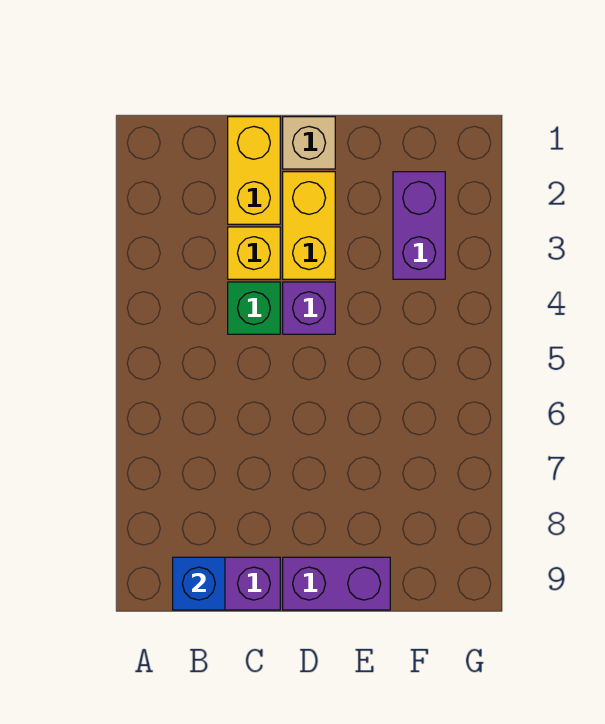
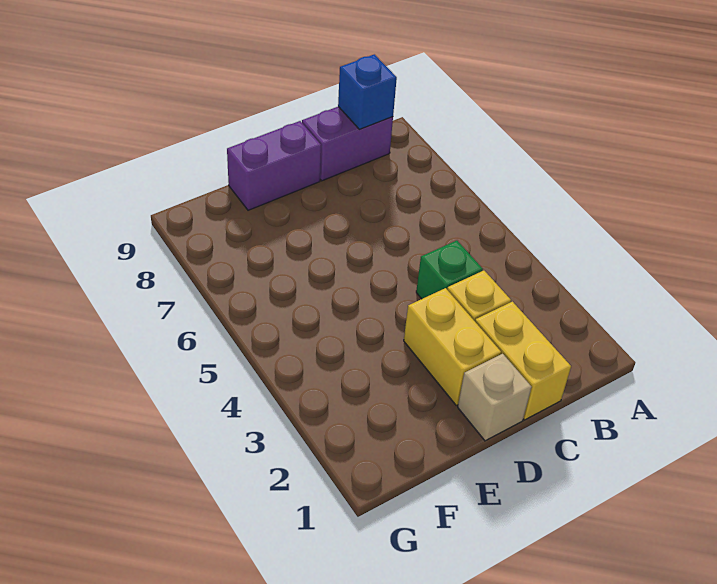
purple brick D4 level 1 -> none
purple brick F2:F3 level 1 -> none

